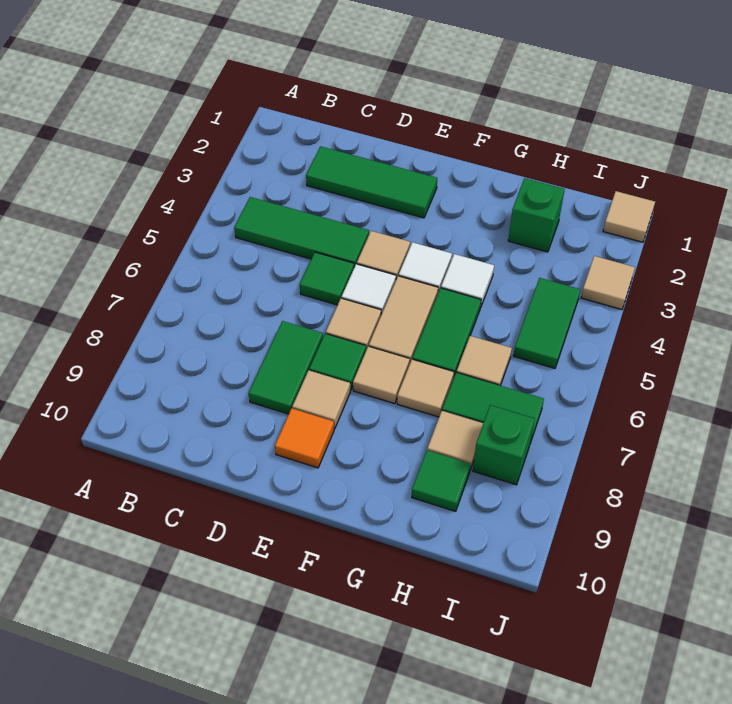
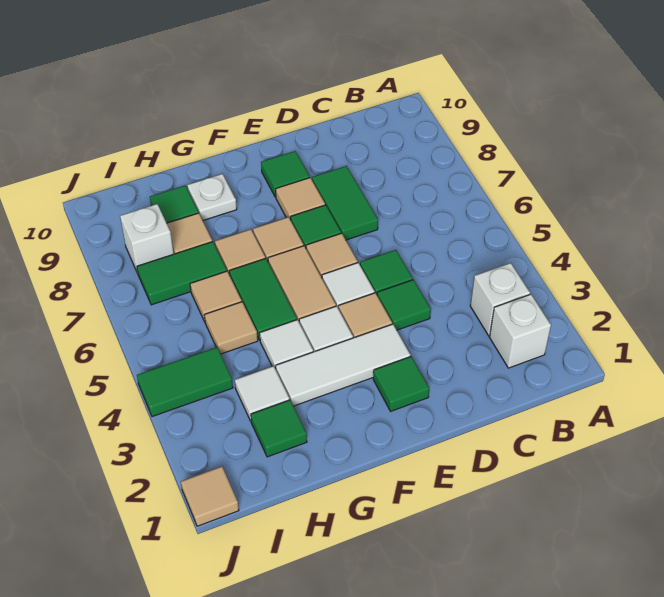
none -> white brick B2 level 1
none -> white brick B3 level 1
green tile B4:D4 level 1 -> green tile D4 level 1
green tile C2:E2 level 1 -> green tile E2 level 1
none -> white tile E3:G3 level 1
orange tile E9 level 1 -> green tile E9 level 1
none -> white plate G9 level 1
green brick H2 level 1 -> green tile H2 level 1
none -> white tile H3 level 1
green tile I4:I5 level 1 -> green tile I4:J4 level 1
green brick I8 level 1 -> white brick I8 level 1
tan tile J3 level 1 -> tan tile H5 level 1

